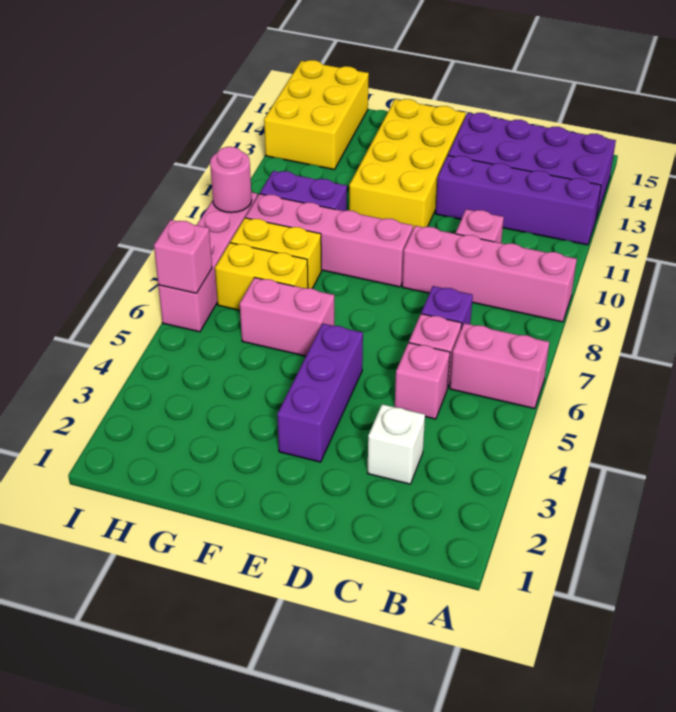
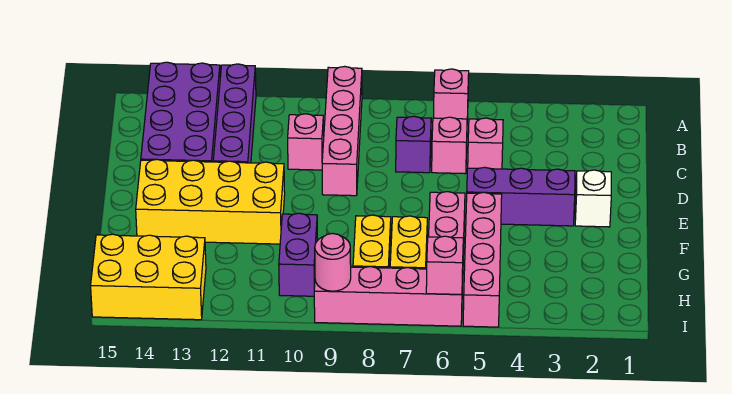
pink brick A6:B6 level 1 -> pink brick A6 level 1
white brick C3 level 1 -> white brick E2 level 1
pink brick E9:H9 level 1 -> pink brick F5:I5 level 1

